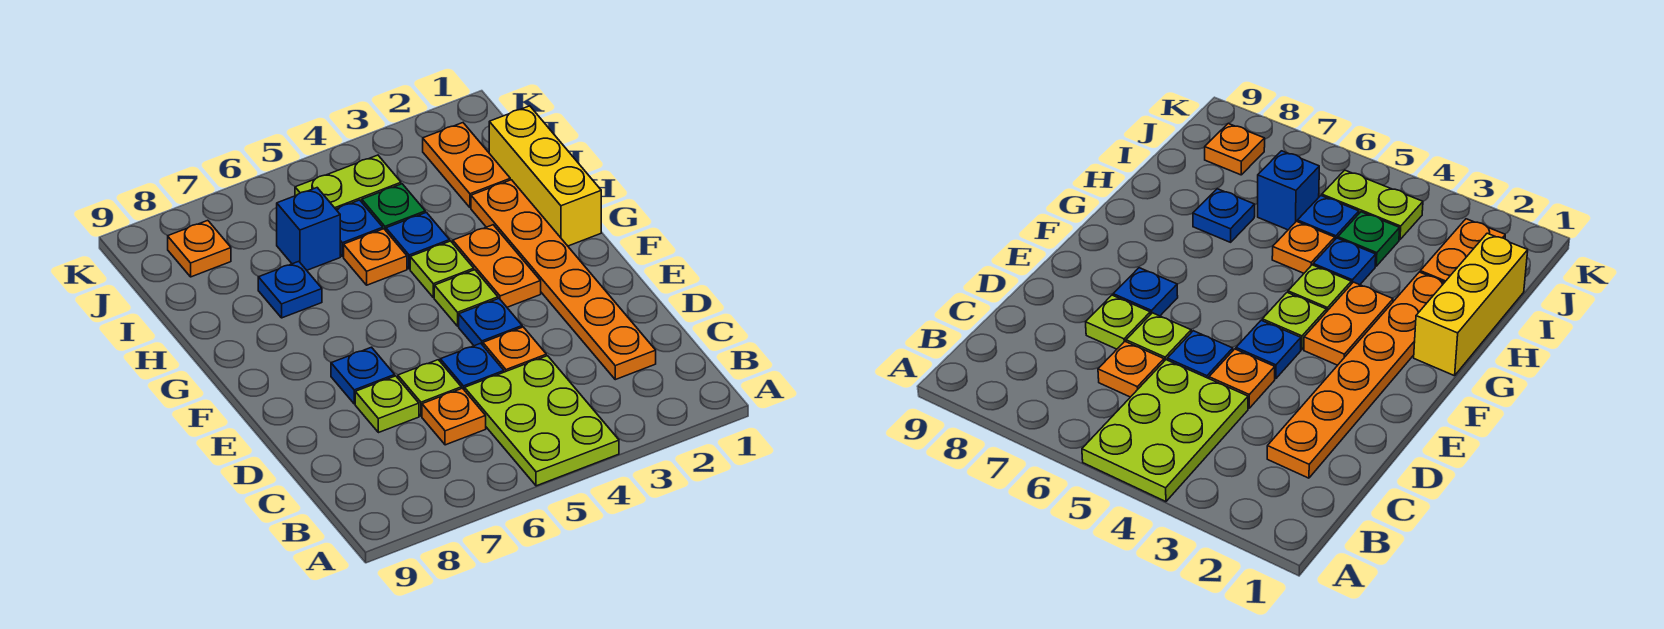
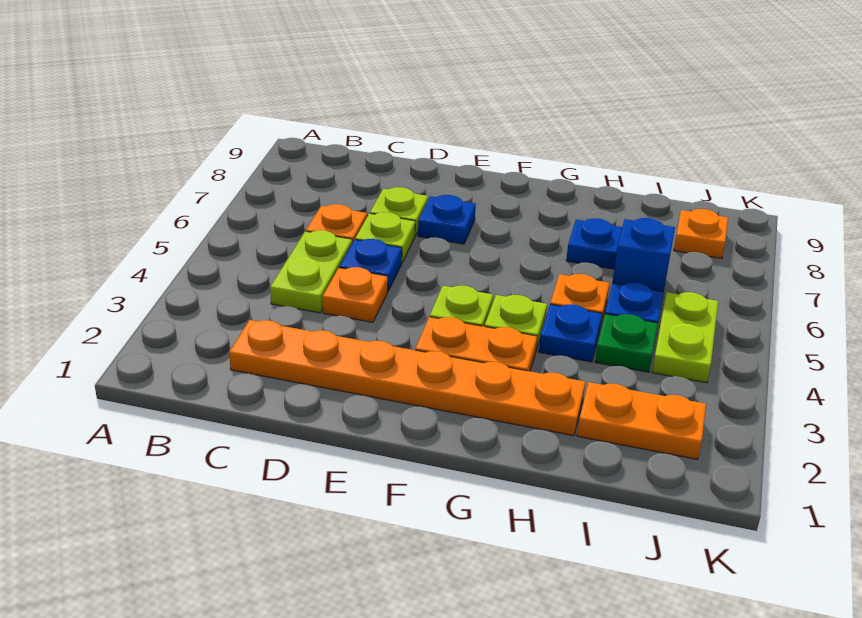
lime plate A4:C5 level 1 -> lime plate C4:C5 level 1
blue plate E4 level 1 -> none
yellow brick G1:I1 level 1 -> none

